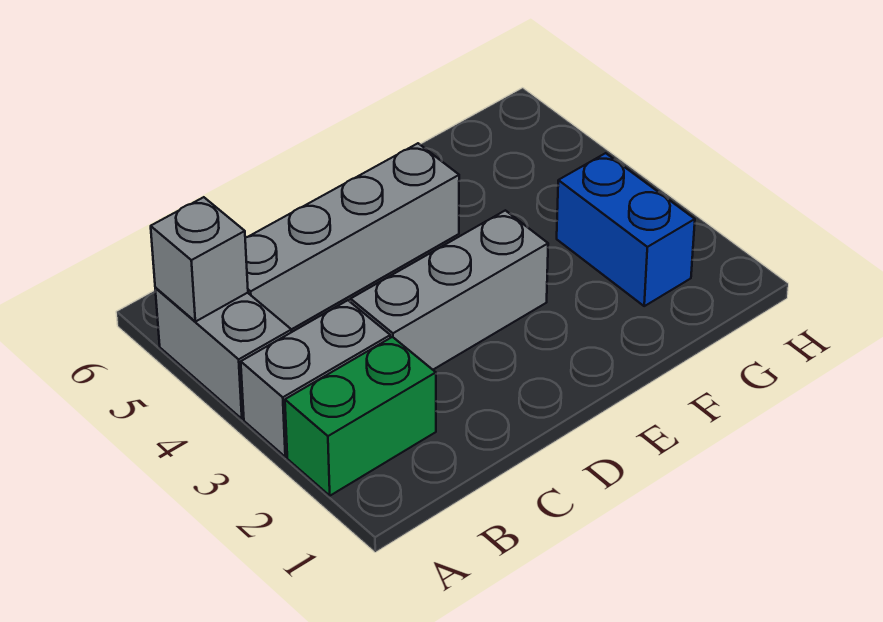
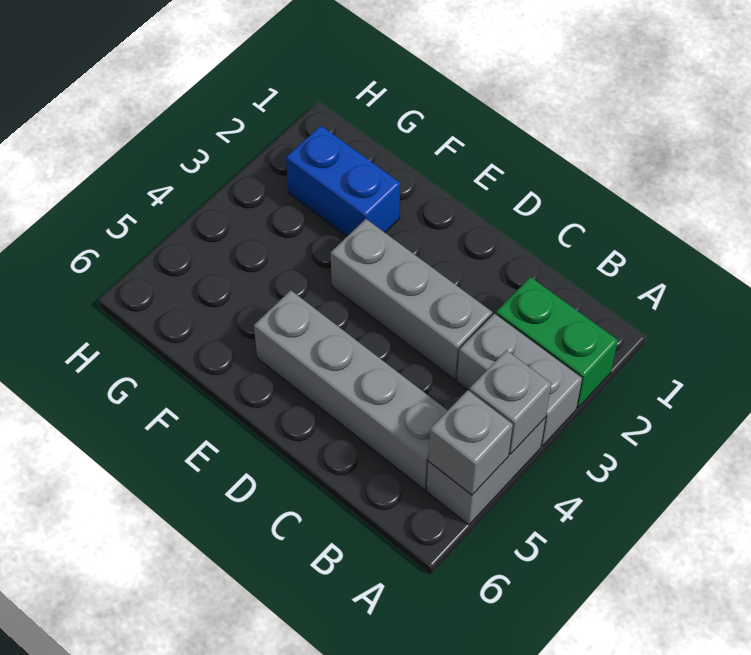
none -> grey brick A4 level 2
blue brick G2:G3 level 1 -> blue brick F2:G2 level 1

